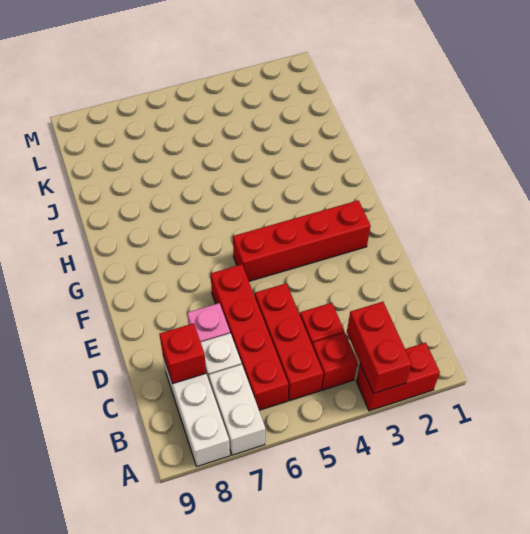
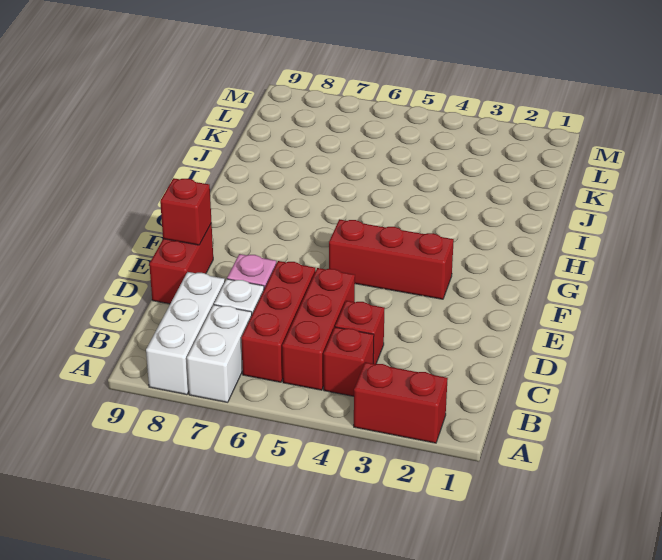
red brick A3:B3 level 2 -> red brick D9:E9 level 1
red brick B6:E6 level 1 -> red brick B6:D6 level 1
red brick C8 level 2 -> red brick E9 level 2
red brick F2:F5 level 1 -> red brick F3:F5 level 1

